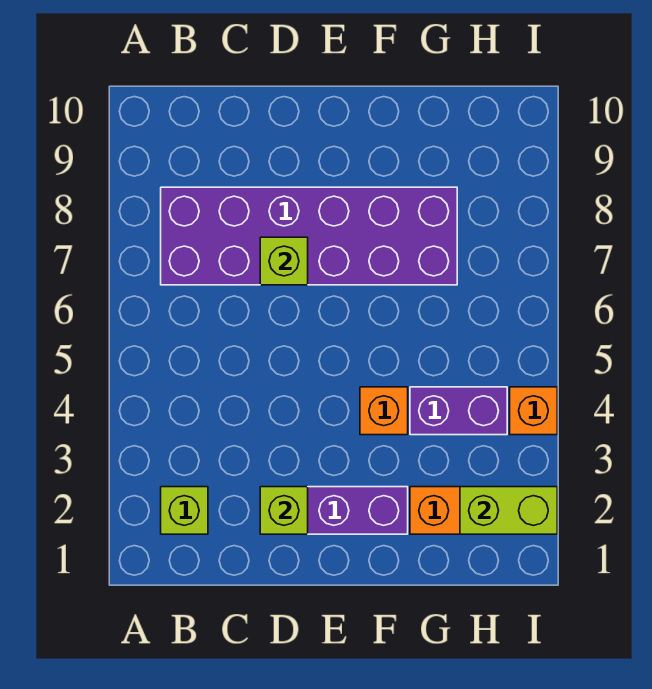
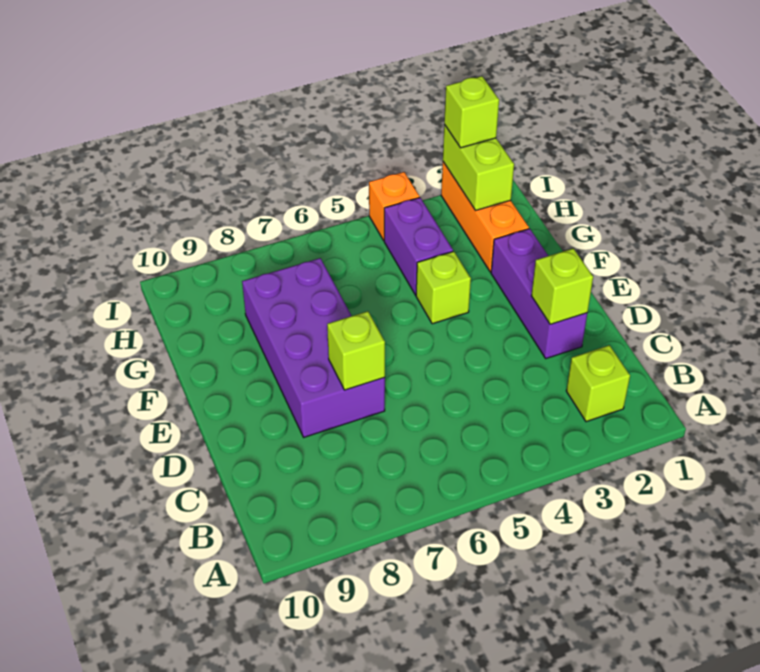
purple brick B7:G8 level 1 -> purple brick D7:G8 level 1
orange brick F4 level 1 -> lime brick F4 level 1
none -> lime brick I2 level 3

